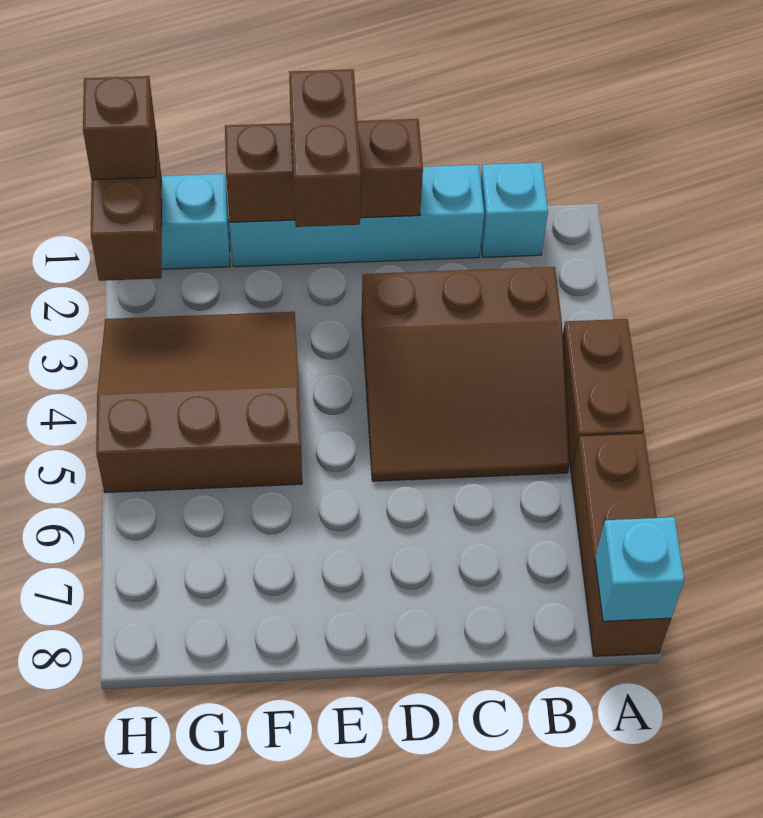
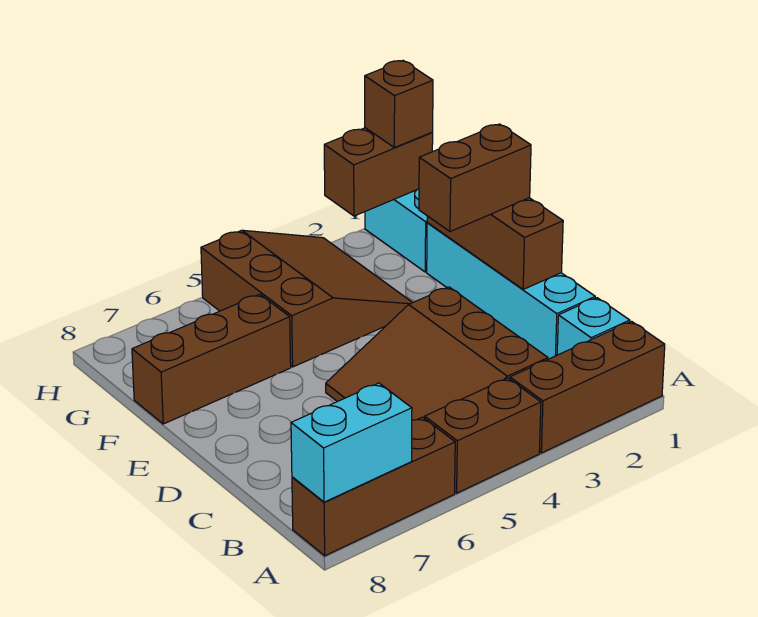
none -> brown brick A1:A3 level 1
cyan brick A8 level 2 -> cyan brick A7:A8 level 2
none -> brown brick F6:F8 level 1

